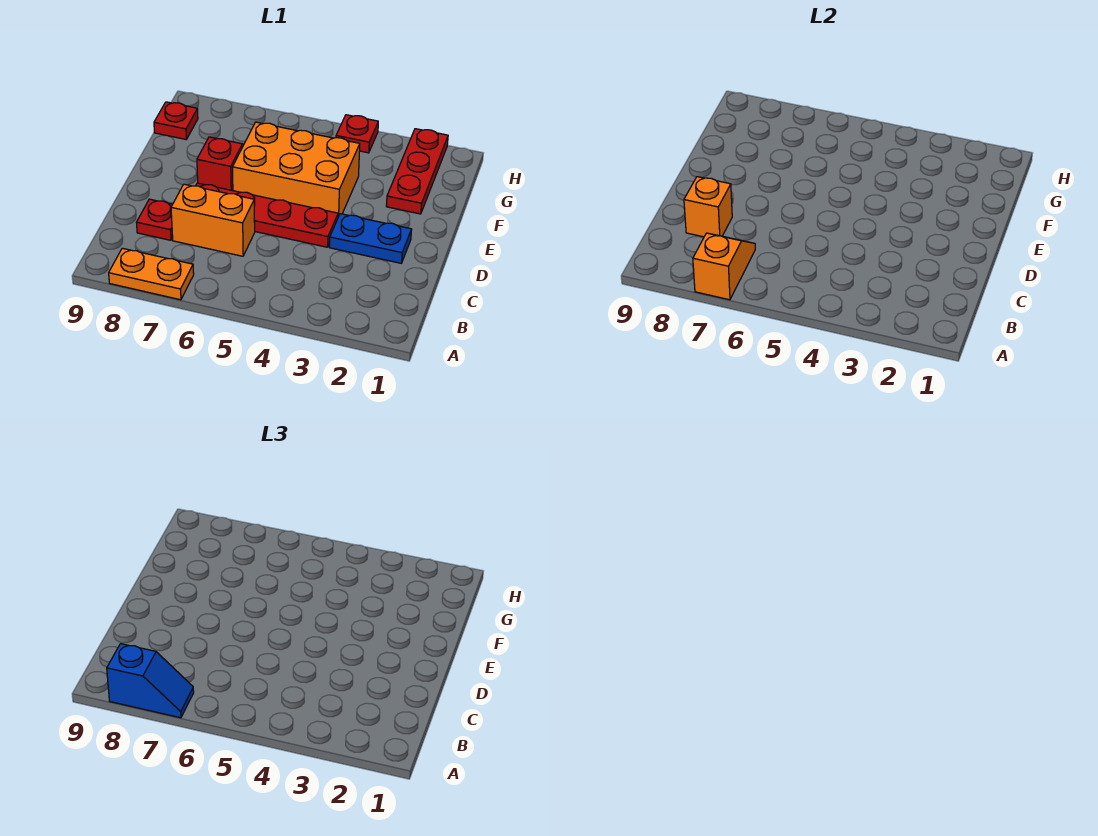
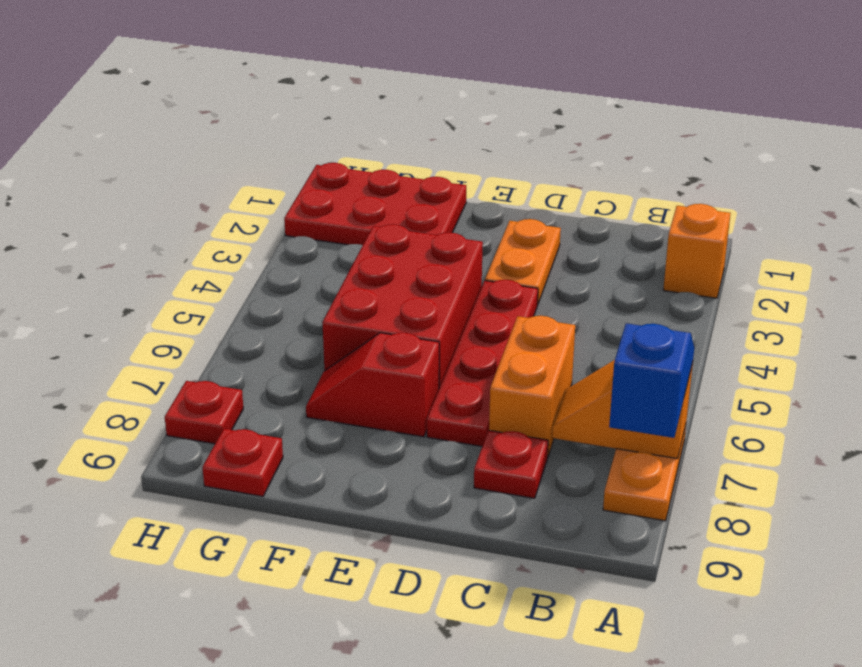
orange brick C8 level 2 -> orange brick A2 level 1
blue plate D2:D3 level 1 -> orange plate D2:D3 level 1
orange brick E4:F6 level 1 -> red brick E4:F6 level 1
red plate F2:H2 level 1 -> red plate F1:H2 level 1
red plate H4 level 1 -> red plate H8 level 1

